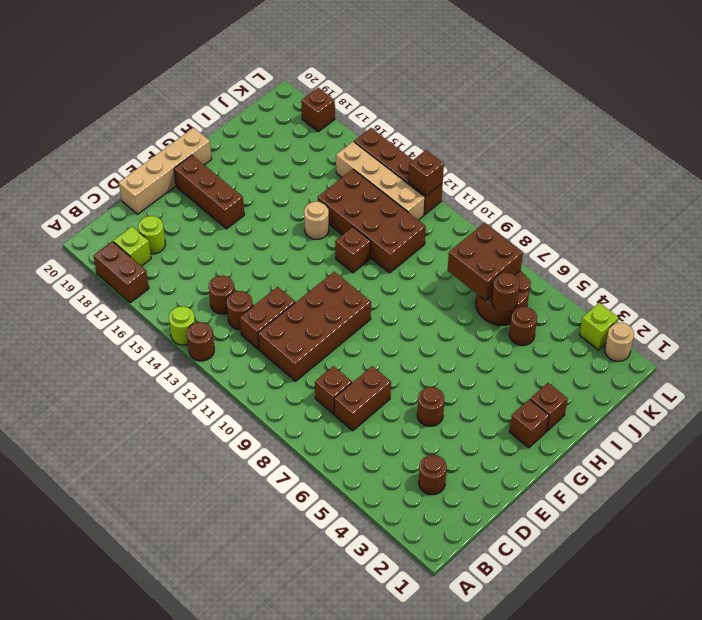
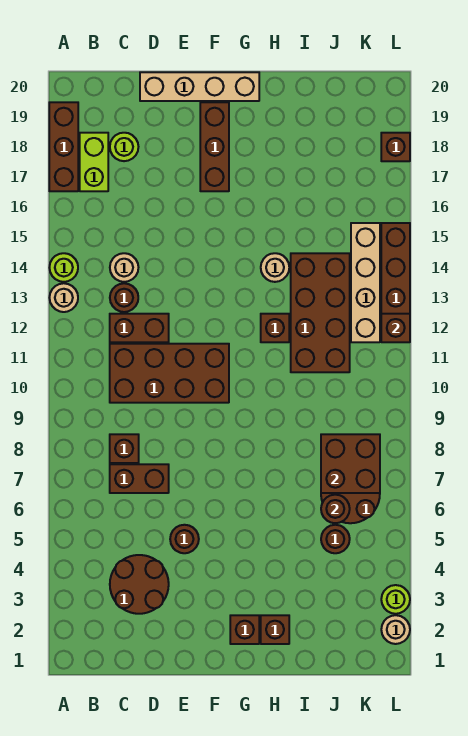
brown round brick A13 level 1 -> tan round brick A13 level 1
brown brick A17:A18 level 1 -> brown brick A17:A19 level 1
lime brick B18 level 1 -> lime brick B17:B18 level 1
brown round brick C3 level 1 -> brown round brick C3:D4 level 1
brown round brick C14 level 1 -> tan round brick C14 level 1
lime brick L3 level 1 -> lime round brick L3 level 1

